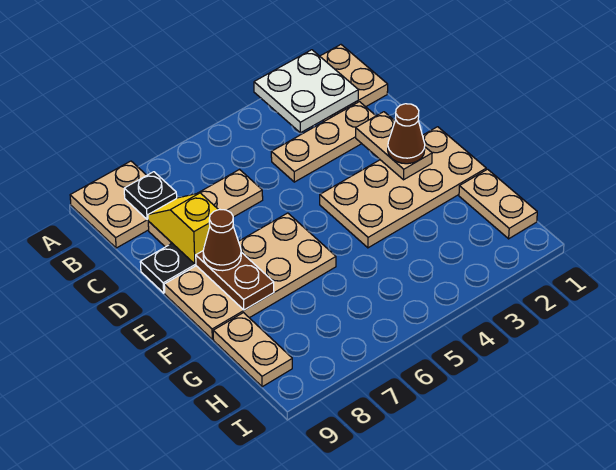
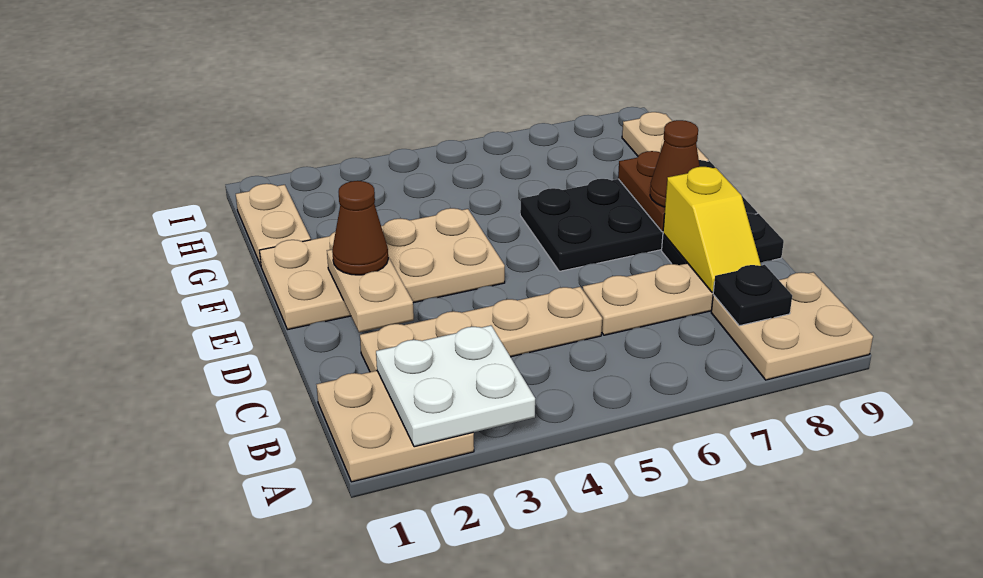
tan plate C2:C4 level 1 -> tan plate C2:C5 level 1
tan plate E6:F9 level 1 -> black plate E6:F9 level 1

